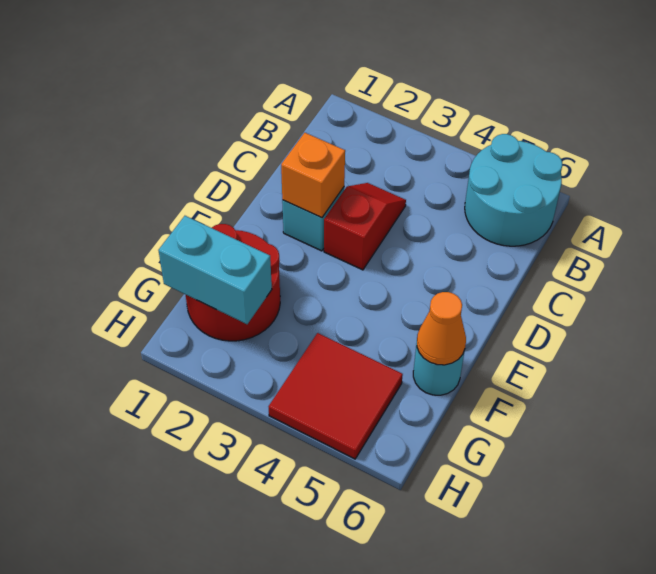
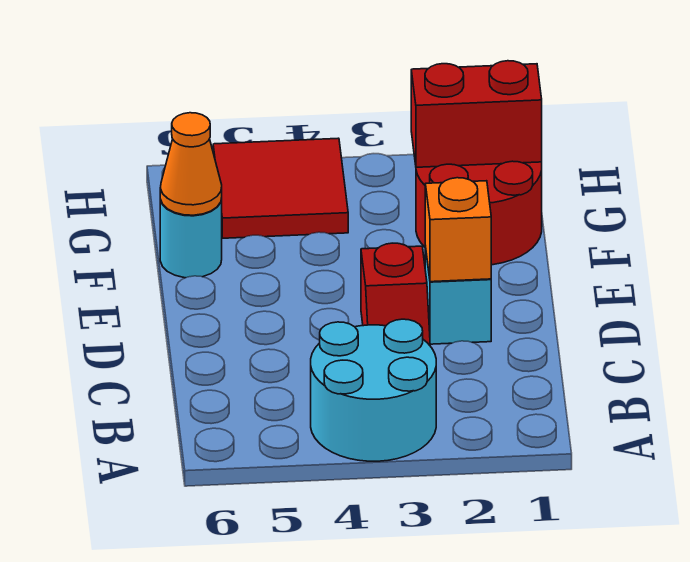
cyan round brick A5:B6 level 1 -> cyan round brick A3:B4 level 1
cyan brick G1:G2 level 2 -> red brick G1:G2 level 2

